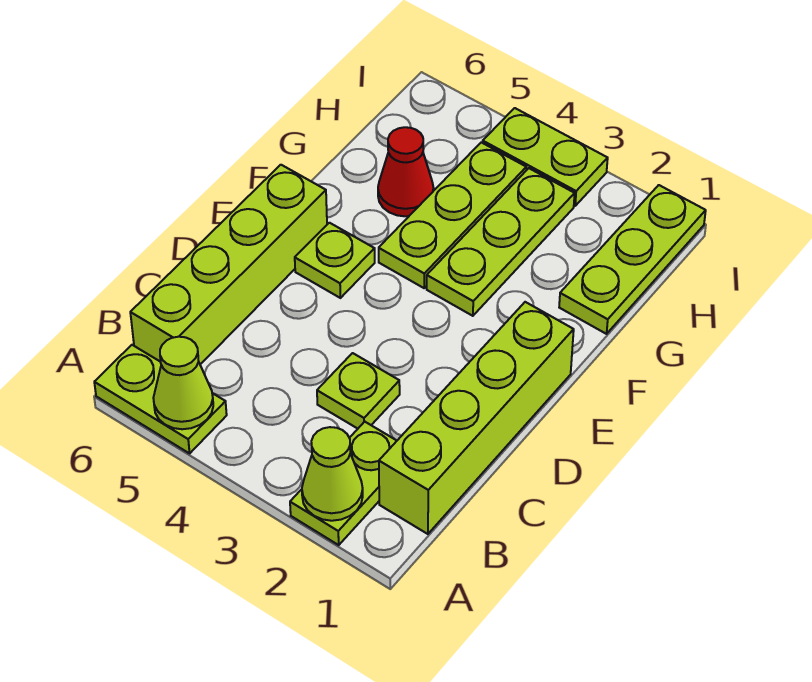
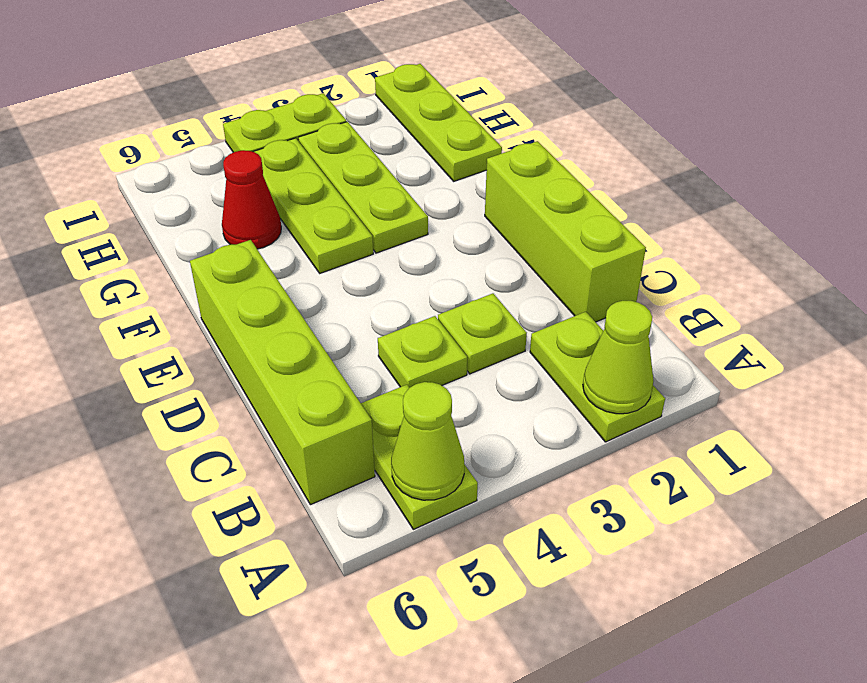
lime plate A5:A6 level 1 -> lime plate A5:B5 level 1
lime brick B1:E1 level 1 -> lime brick C1:E1 level 1
lime plate E5 level 1 -> lime plate C4 level 1

